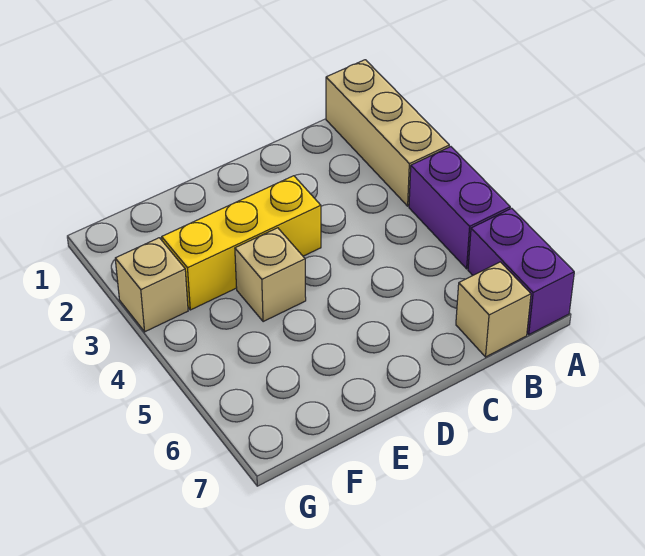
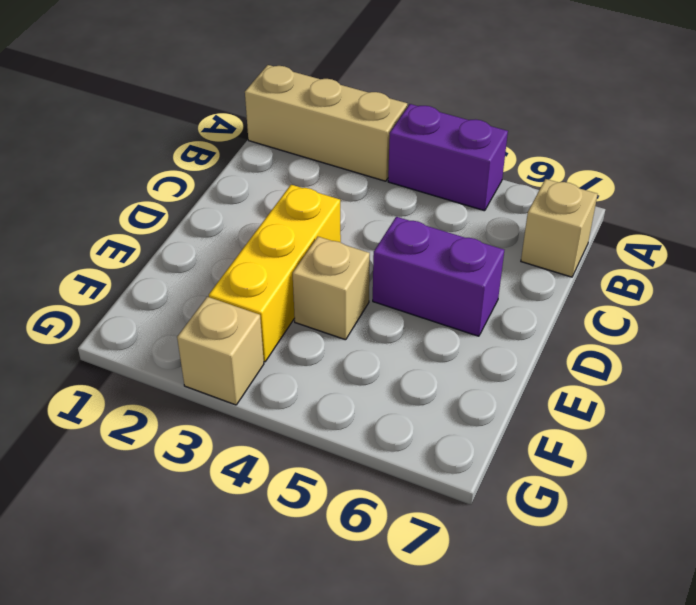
purple brick A6:A7 level 1 -> purple brick D5:D6 level 1

